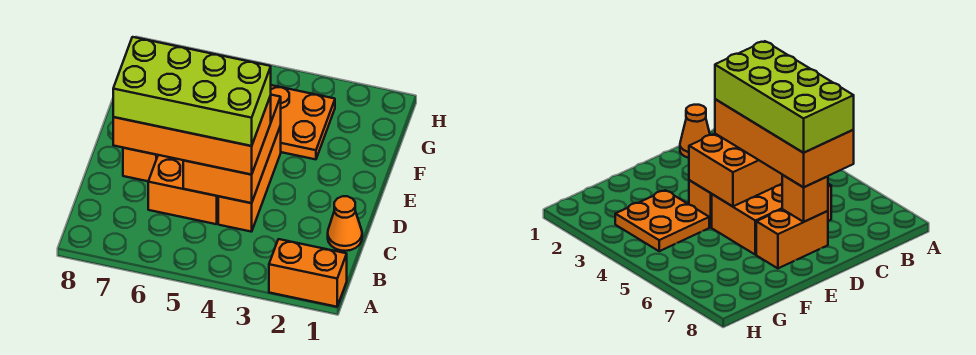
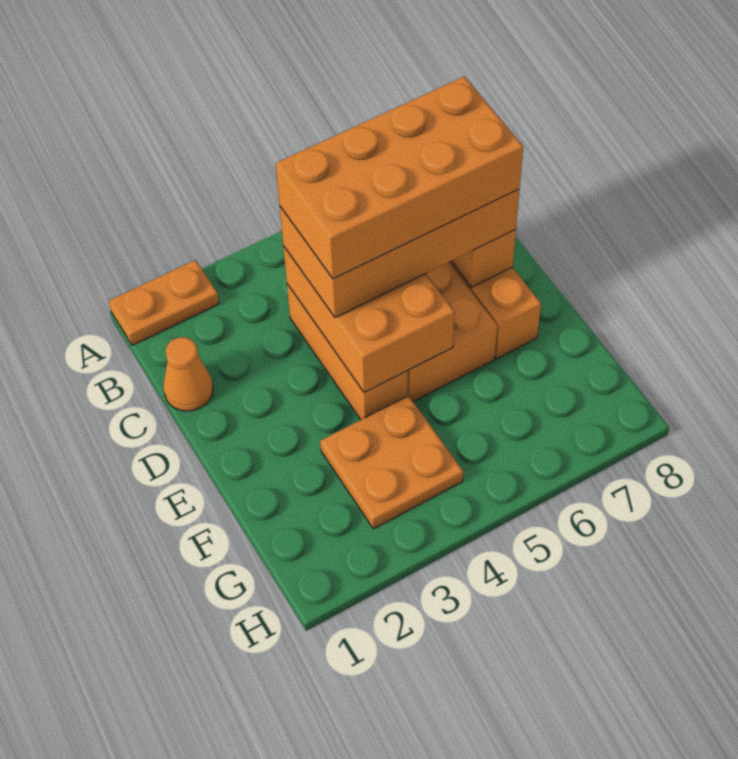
orange brick A1:A2 level 1 -> orange plate A1:A2 level 1
lime brick C4:D7 level 4 -> orange brick C4:D7 level 4

